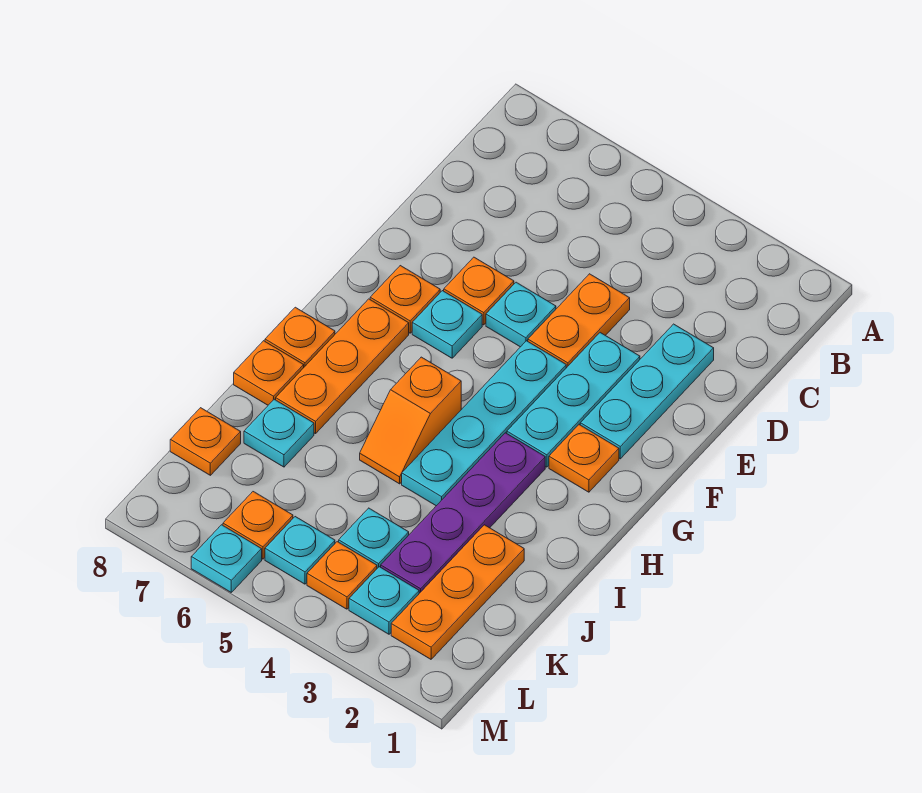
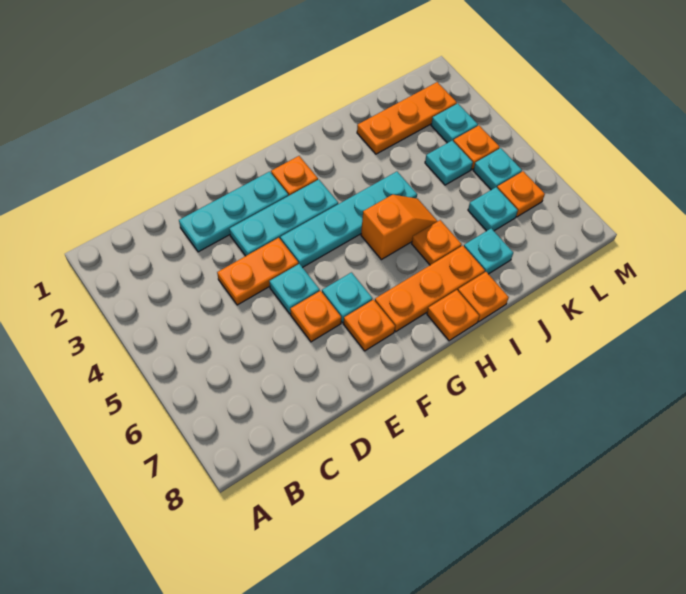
purple plate H3:K3 level 1 -> none
orange plate K8 level 1 -> orange plate I6 level 1
cyan plate M6 level 1 -> cyan plate K6 level 1

